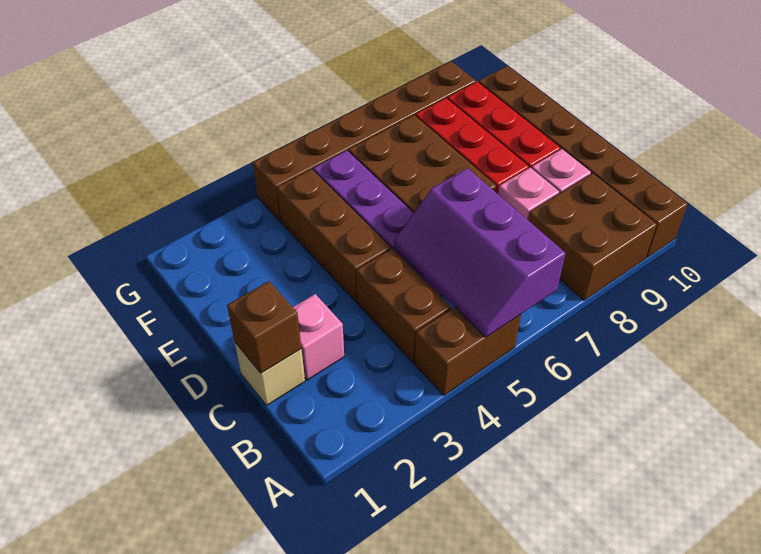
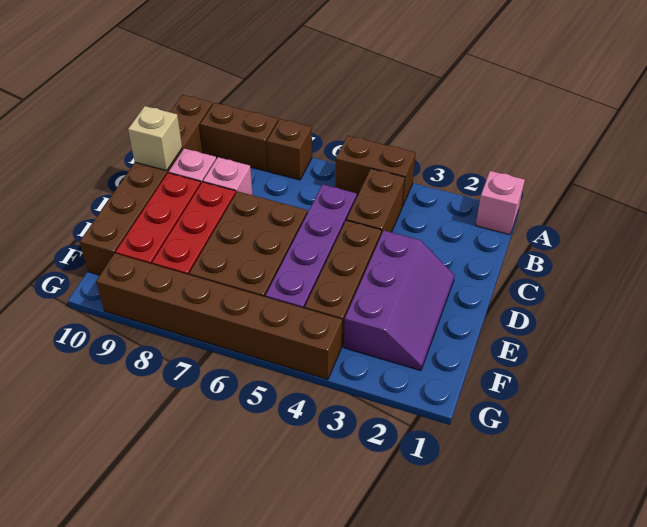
purple slope A5:C6 level 2 top 6 -> purple slope D2:F3 level 1 top 3
brown brick A8:B9 level 1 -> brown brick A8:A9 level 1
tan brick C1 level 1 -> tan brick C10 level 2
brown brick C1 level 2 -> brown brick A7 level 1
pink brick C2 level 1 -> pink brick A1 level 1

